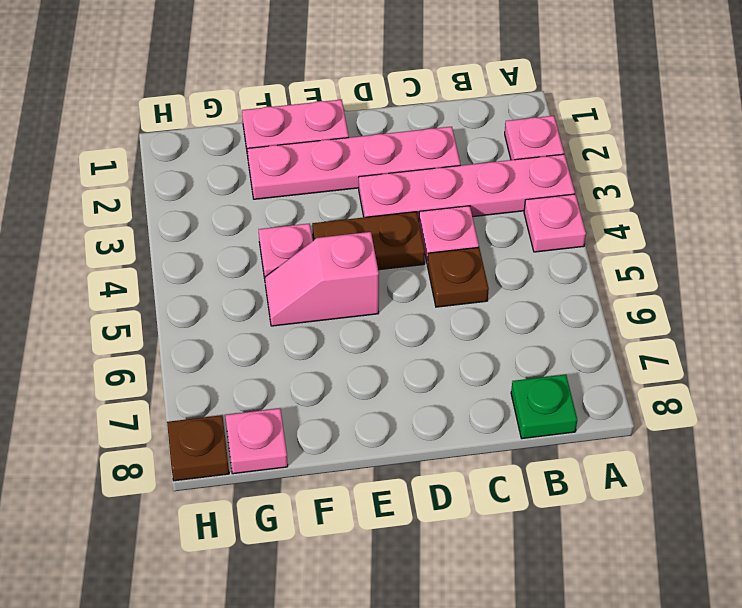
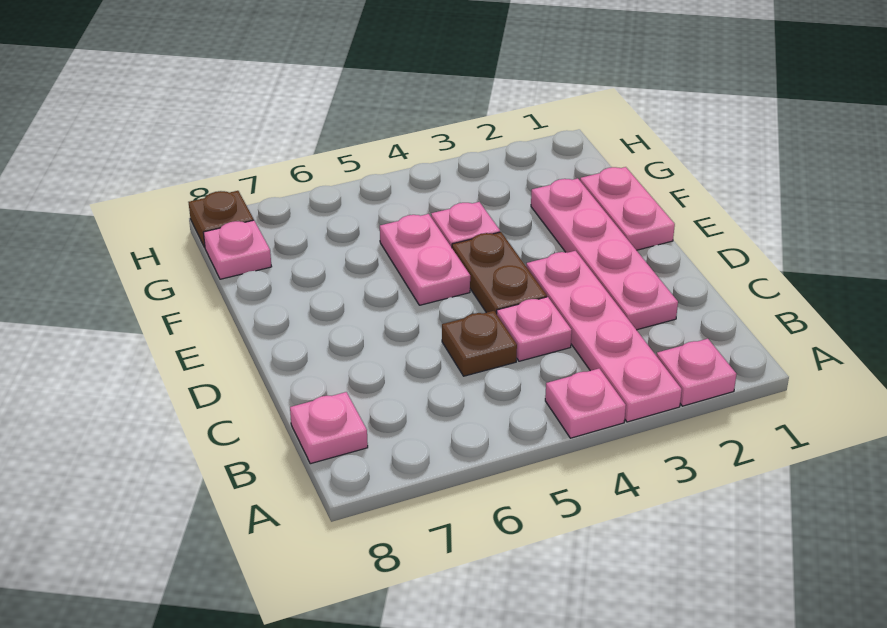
green plate B8 level 1 -> pink plate B8 level 1
pink slope E5:F5 level 1 top E -> pink plate E5:F5 level 1

